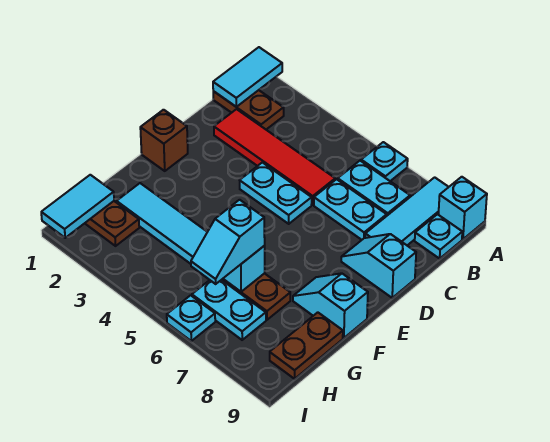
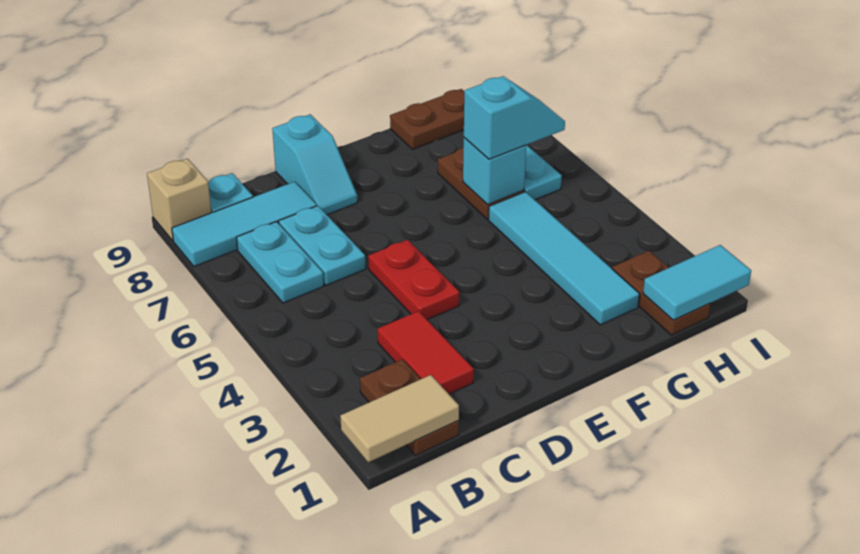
cyan tile A1:B1 level 2 -> tan tile A1:B1 level 2
cyan plate A6 level 1 -> none
cyan brick A9 level 1 -> tan brick A9 level 1
red tile C2:C5 level 1 -> red tile C2:C3 level 1
cyan plate D4:D5 level 1 -> red plate D4:D5 level 1
brown brick E1 level 1 -> none
cyan slope F8:F9 level 1 top 9 -> none
cyan plate I6 level 1 -> none

